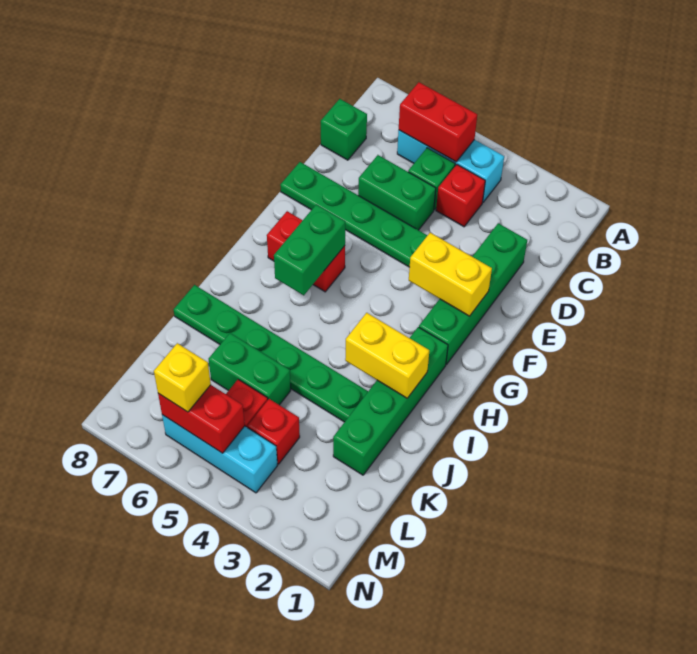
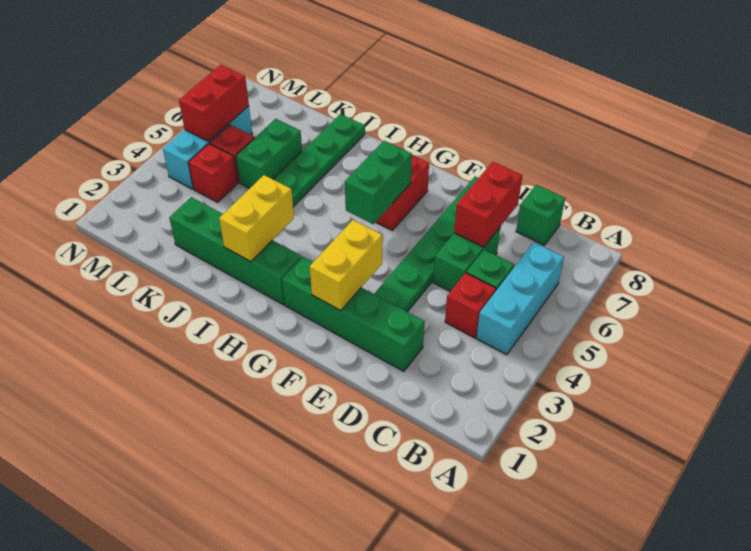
red brick B5:B6 level 2 -> red brick D6:D7 level 2
green brick G6:H6 level 2 -> green brick G5:G6 level 2
yellow brick M6 level 3 -> none

